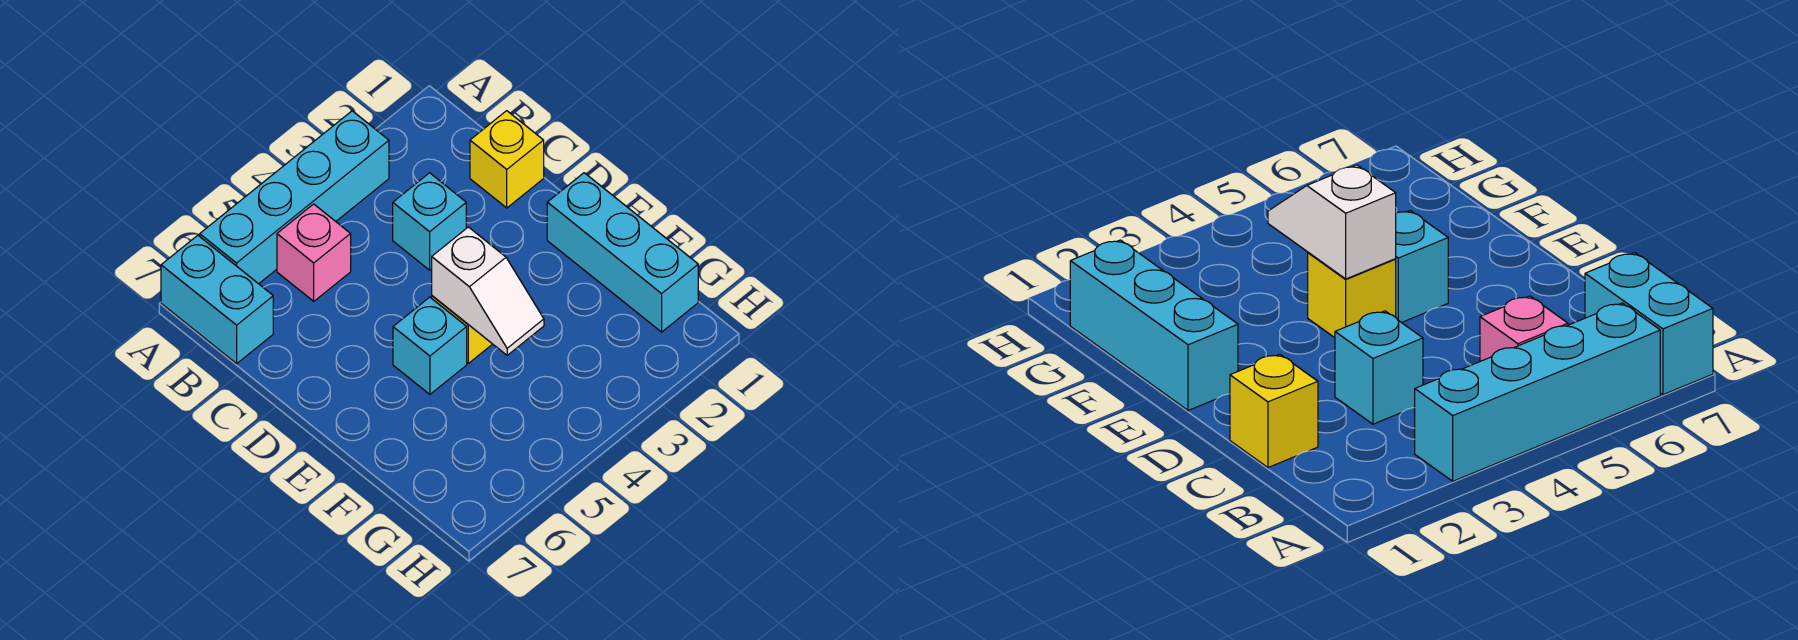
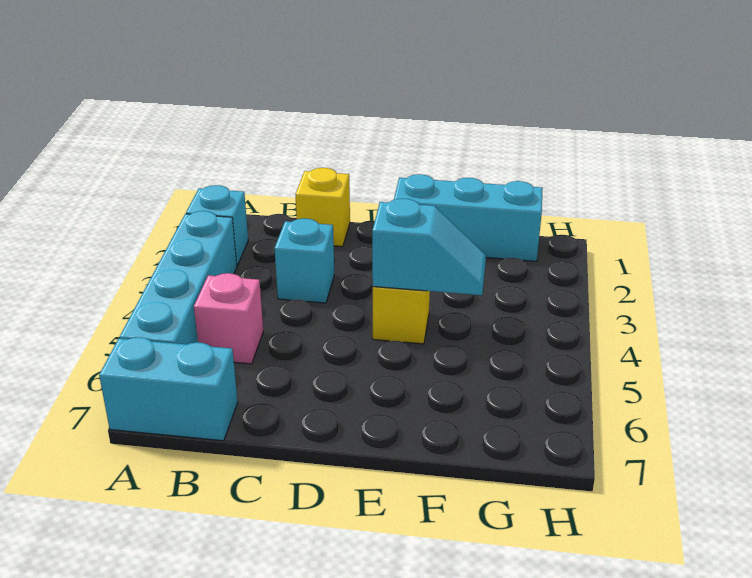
white slope E4:F4 level 2 top E -> cyan slope E4:F4 level 2 top E
cyan brick E5 level 1 -> cyan brick A2 level 1

